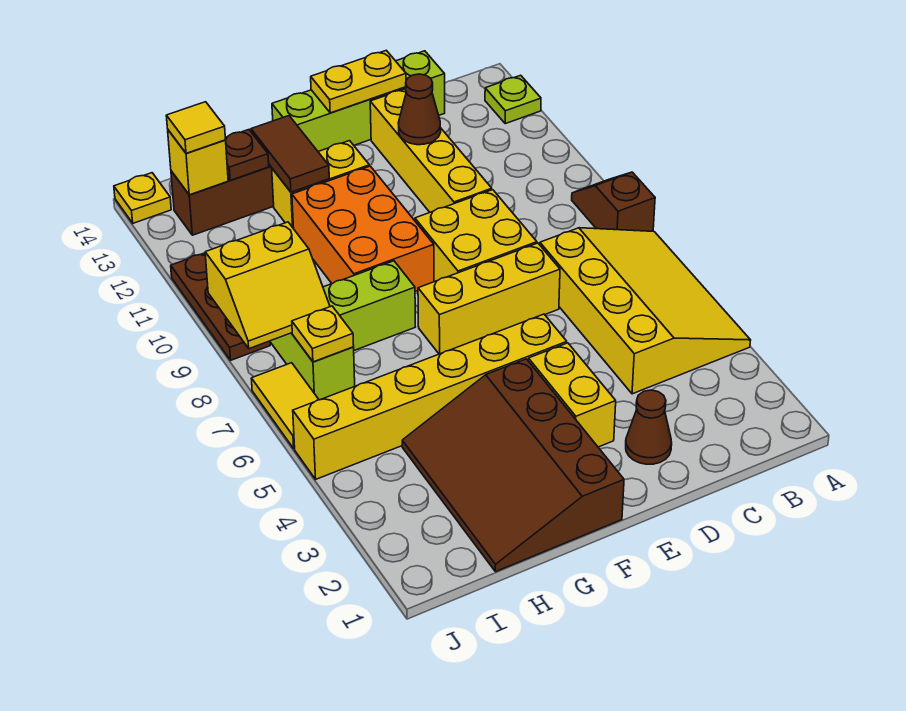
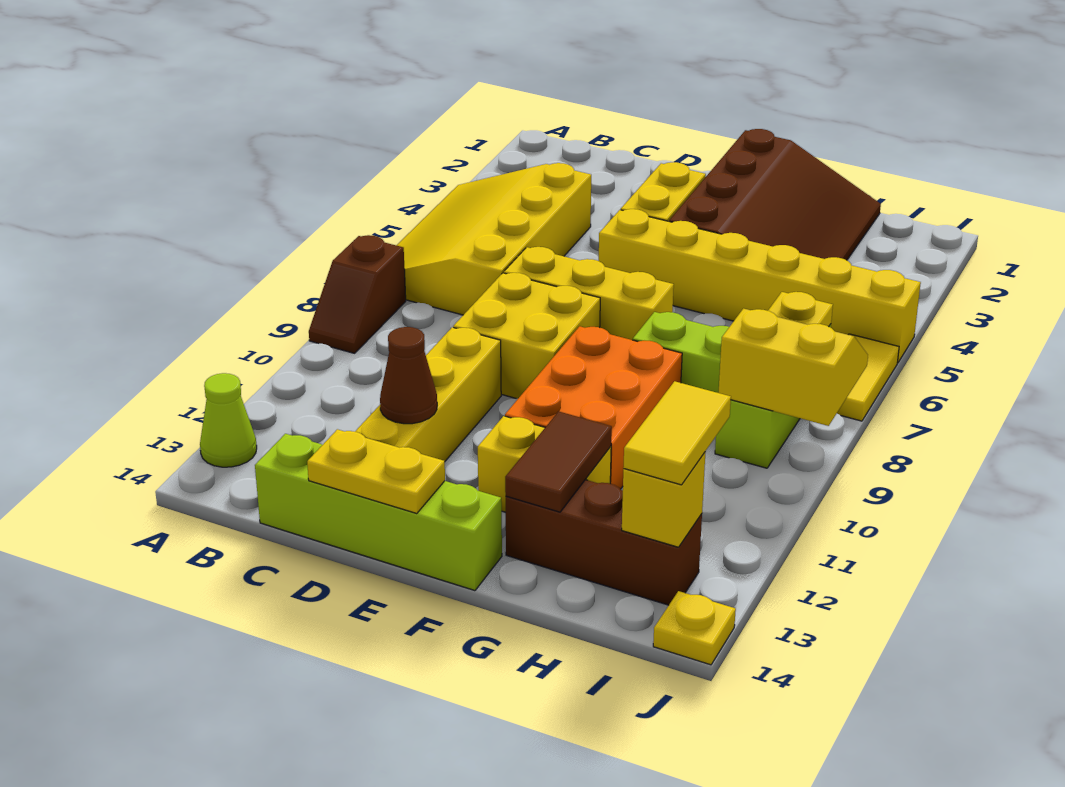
lime plate A13 level 1 -> lime cone A13 level 1
brown cone D2 level 1 -> none
brown plate H13 level 2 -> none
yellow tile I13 level 3 -> yellow tile I12:I13 level 3
brown plate J9:J11 level 1 -> none

